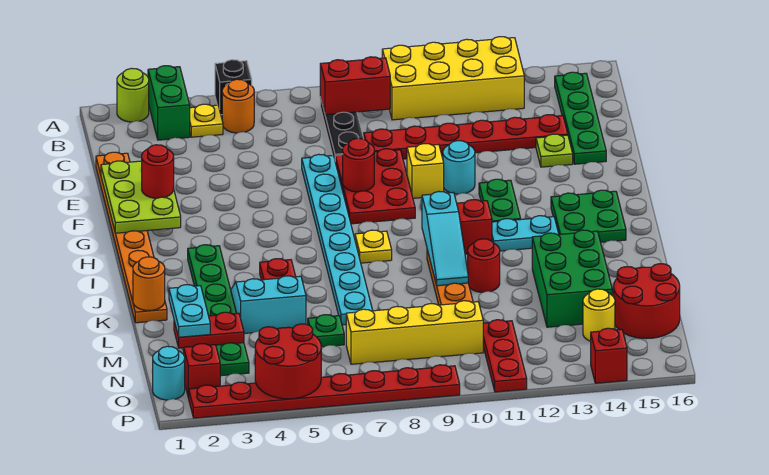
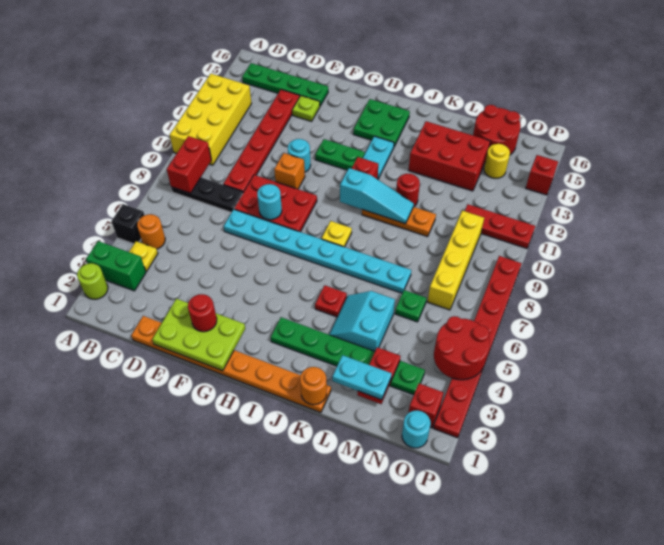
red round brick F8 level 2 -> cyan round brick F8 level 2
yellow brick F10 level 1 -> orange brick F10 level 1
green brick K13:M14 level 1 -> red brick K13:M14 level 1

